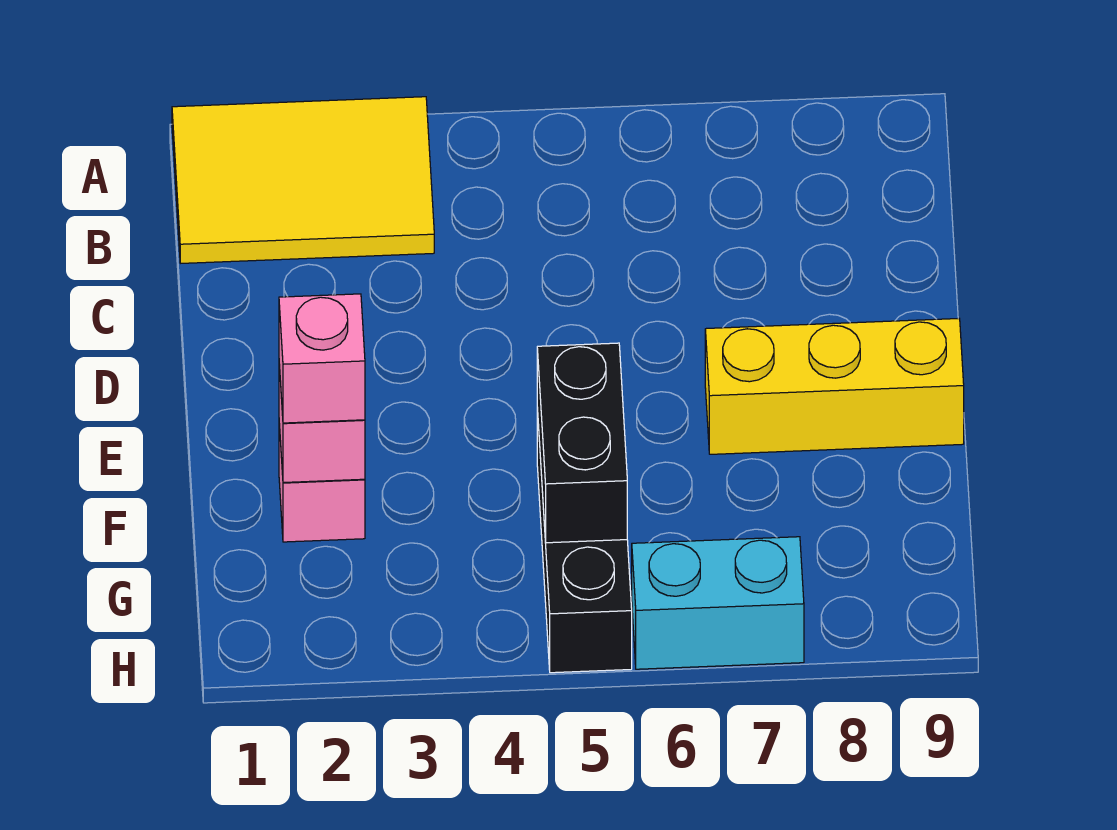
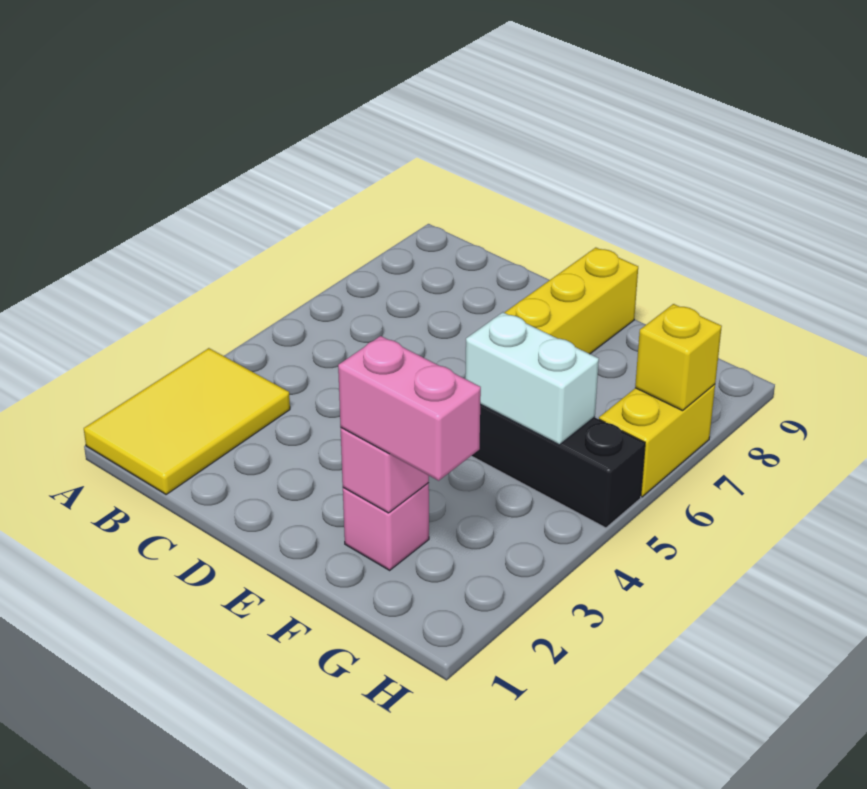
pink brick F2 level 3 -> pink brick F2:G2 level 3
black brick F5:G5 level 2 -> white brick F5:G5 level 2
cyan brick H6:H7 level 1 -> yellow brick H6:H7 level 1
none -> yellow brick H7 level 2

